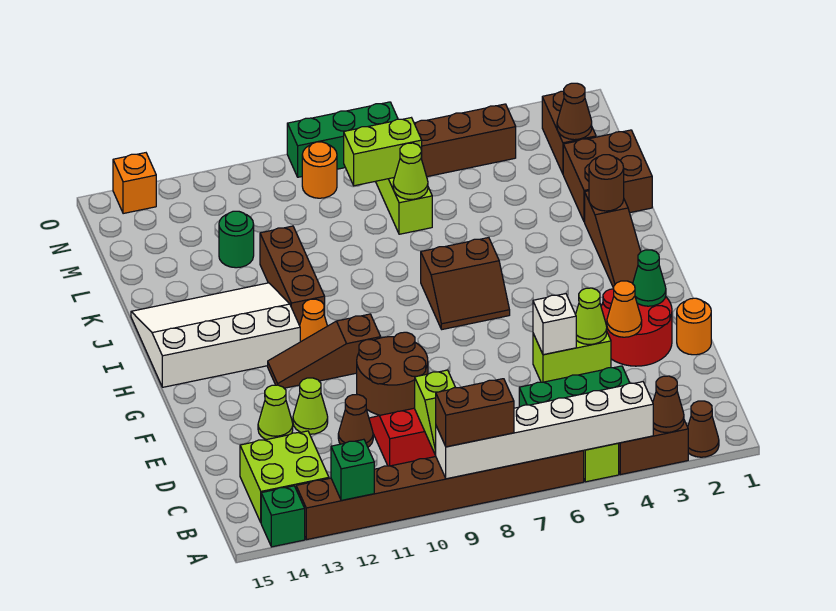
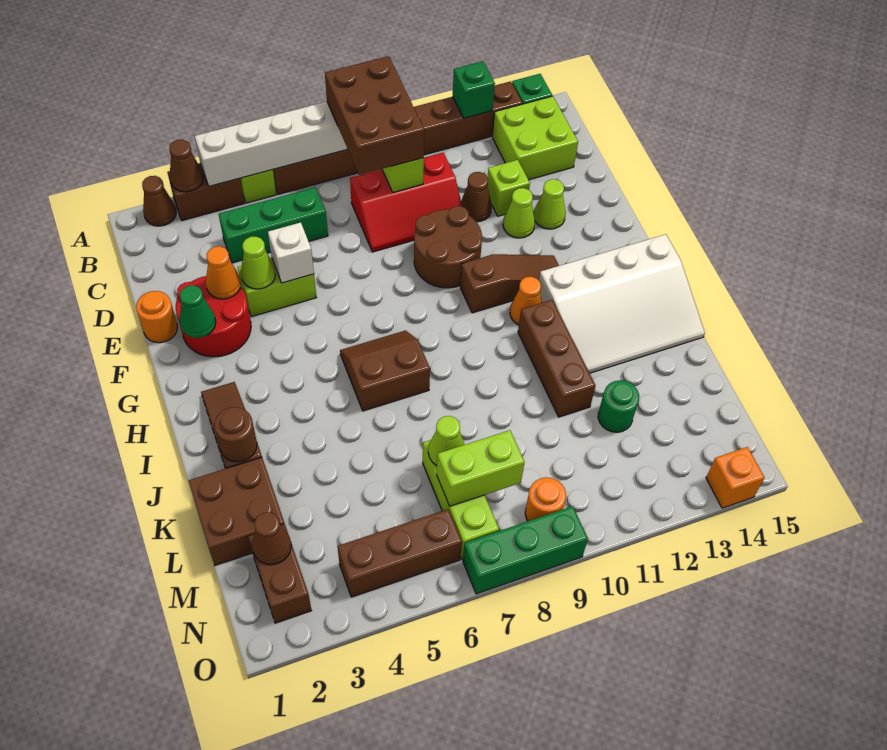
brown brick A8:A9 level 3 -> brown brick A8:C9 level 3
none -> lime brick D12 level 1

